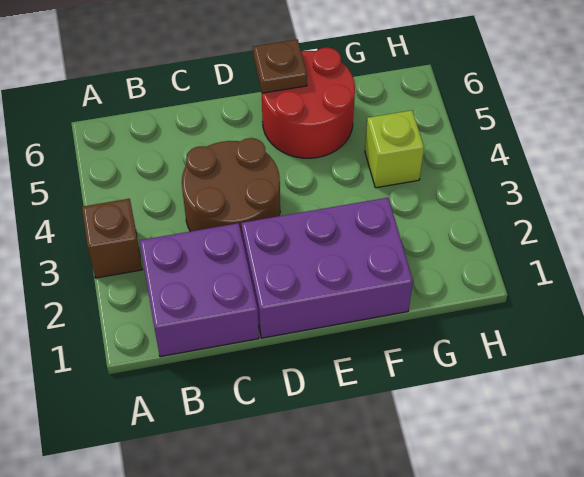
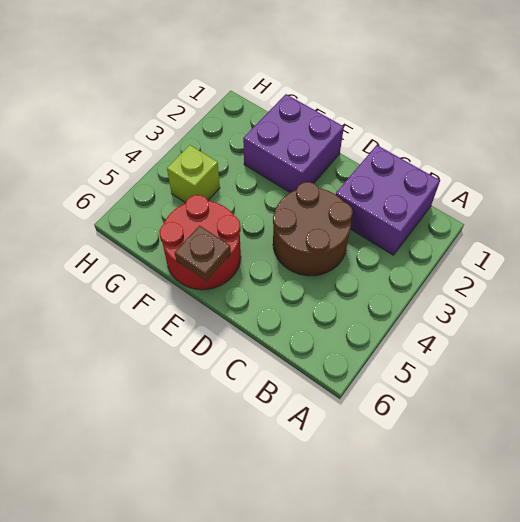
brown brick A3 level 1 -> none
purple brick D1:F2 level 1 -> purple brick E1:F2 level 1

